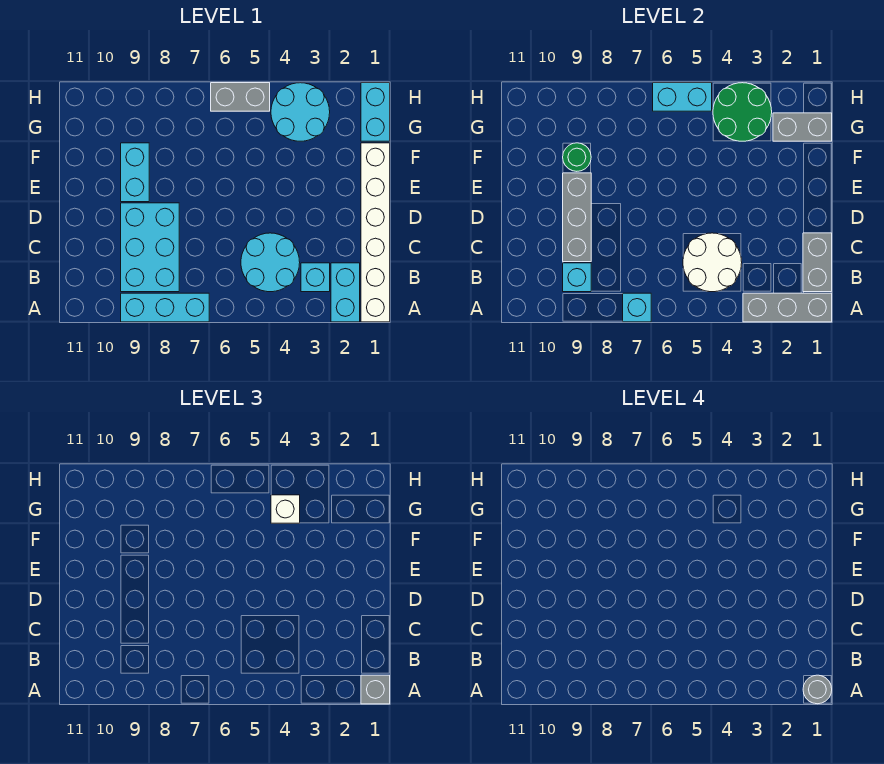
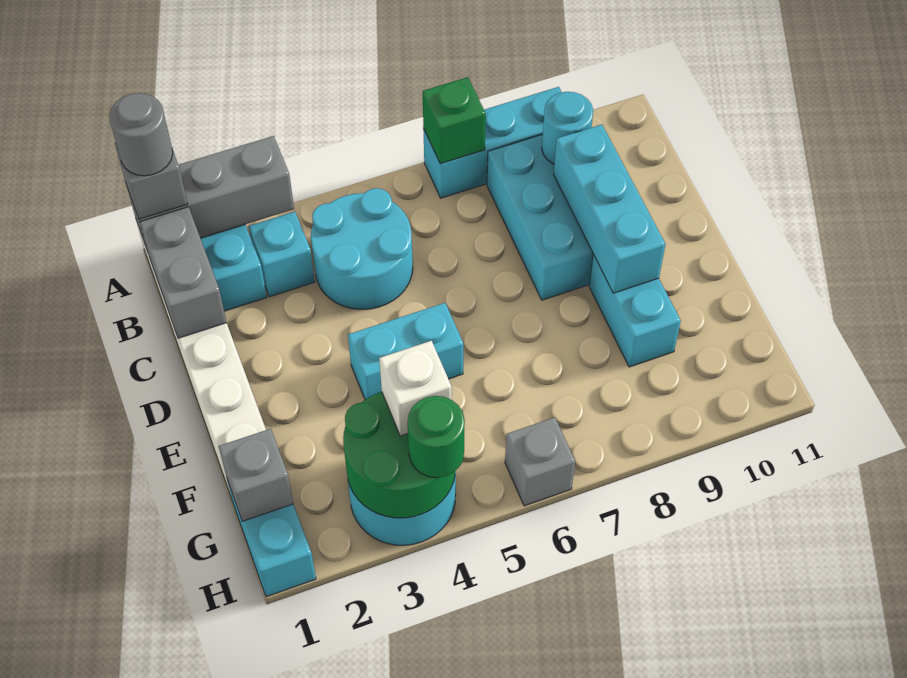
cyan brick A7 level 2 -> green brick A7 level 2
white round brick B4:C5 level 2 -> none
cyan brick B9 level 2 -> cyan round brick B9 level 2
grey brick C9:E9 level 2 -> cyan brick C9:E9 level 2
green round brick F9 level 2 -> green round brick H4 level 3
grey brick G1:G2 level 2 -> grey brick G1 level 2
grey brick H5:H6 level 1 -> grey brick H6 level 1
cyan brick H5:H6 level 2 -> cyan brick E4:E5 level 1

